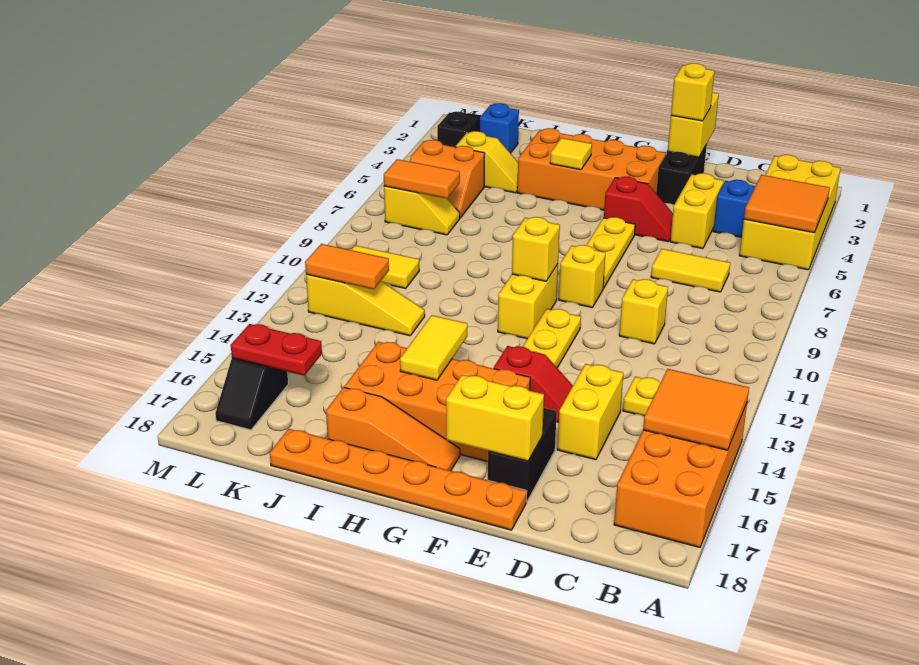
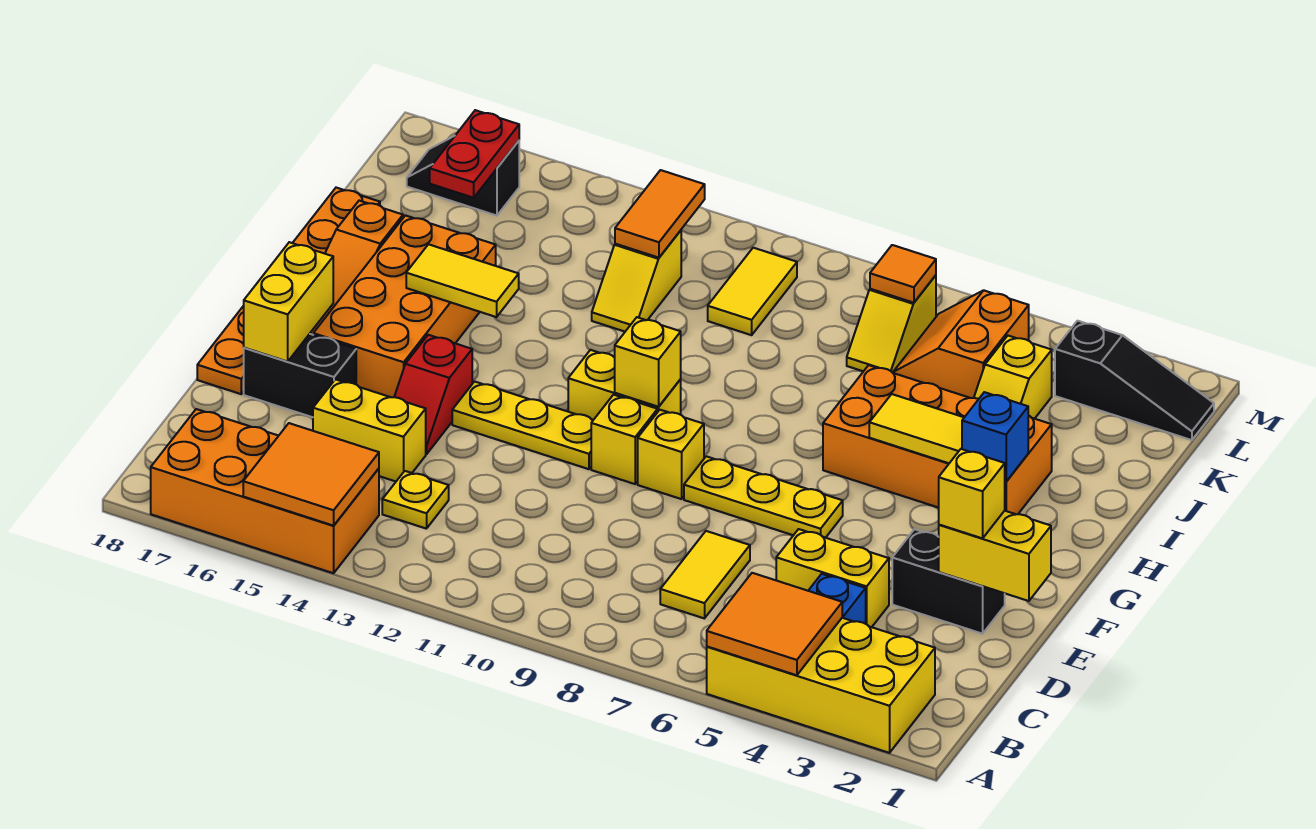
yellow brick D10 level 1 -> yellow brick F10 level 1
red slope E5:F5 level 1 top F -> none
orange brick F3:I4 level 1 -> orange brick H3:I6 level 1
yellow tile H4 level 2 -> yellow tile H4:H5 level 2
yellow slope J12:L12 level 1 top L -> yellow slope J12:K12 level 1 top K
blue brick K2 level 1 -> blue brick H3 level 2
orange tile K7:L7 level 2 -> orange tile L7 level 2

